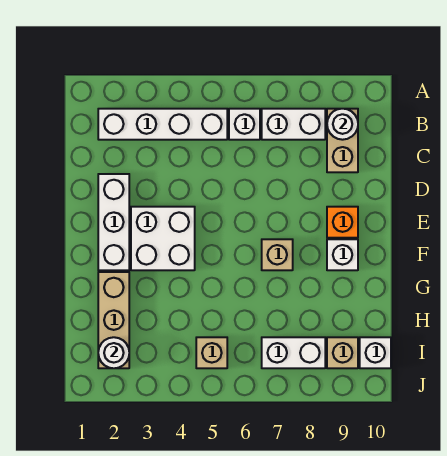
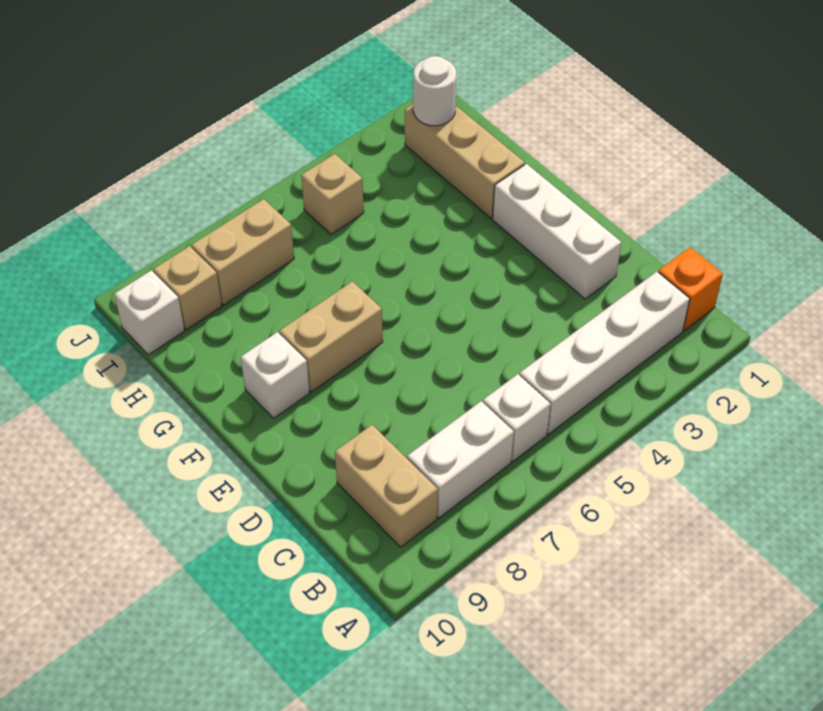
white round brick B9 level 2 -> none
white brick E3:F4 level 1 -> none
orange brick E9 level 1 -> orange brick B1 level 1
tan brick F7 level 1 -> tan brick F7:F8 level 1
white brick I7:I8 level 1 -> tan brick I7:I8 level 1

